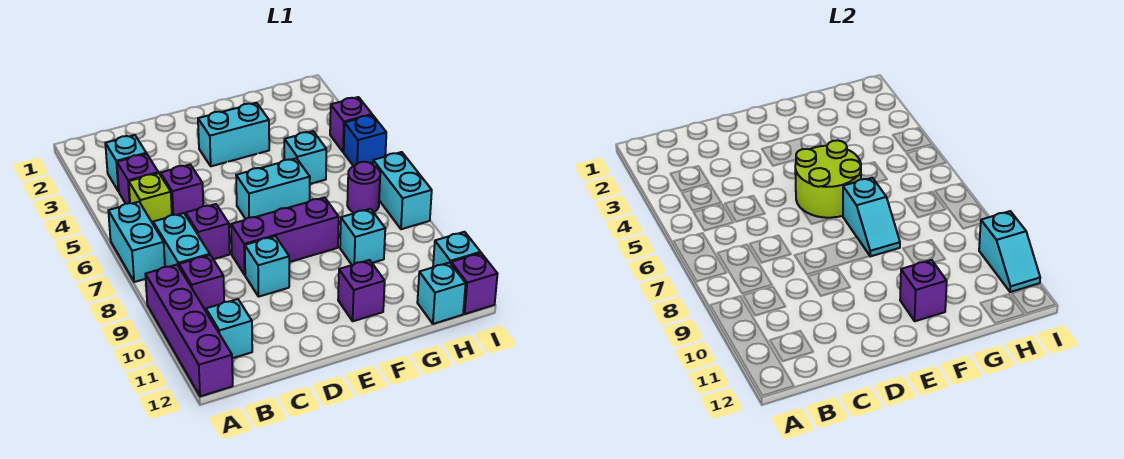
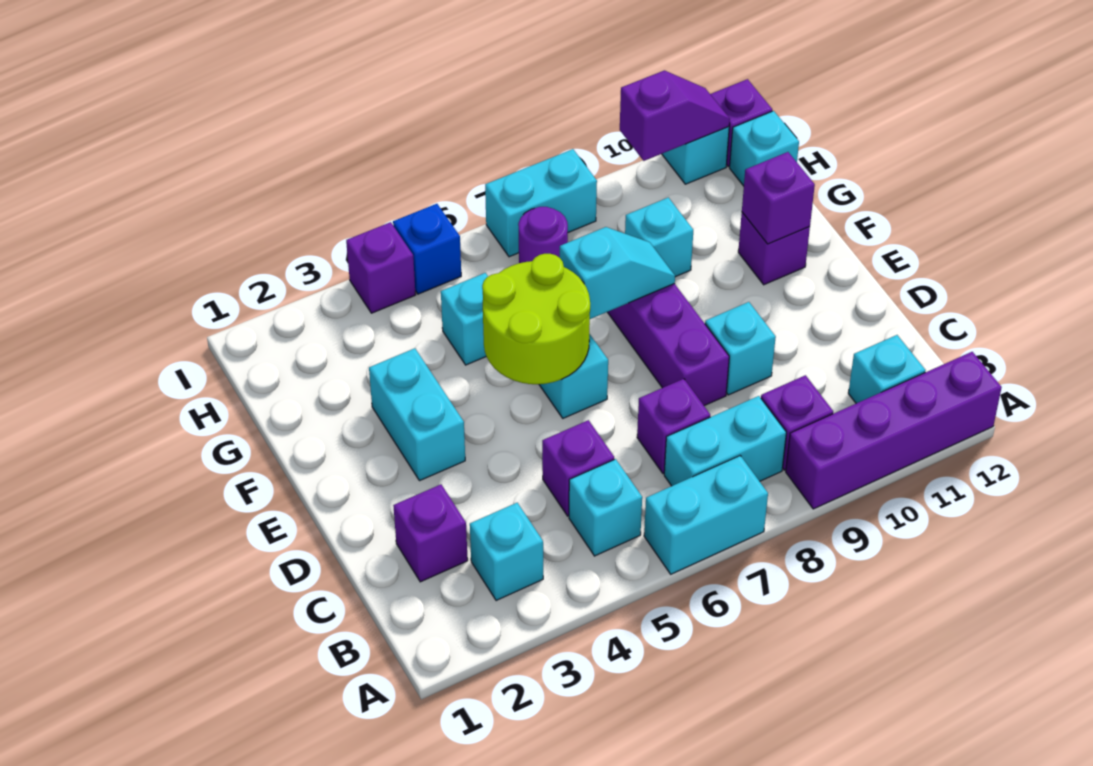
purple brick B4 level 1 -> purple brick C2 level 1
lime brick B5 level 1 -> cyan brick B5 level 1
cyan slope I10:I11 level 2 top 10 -> purple slope I10:I11 level 2 top 10

